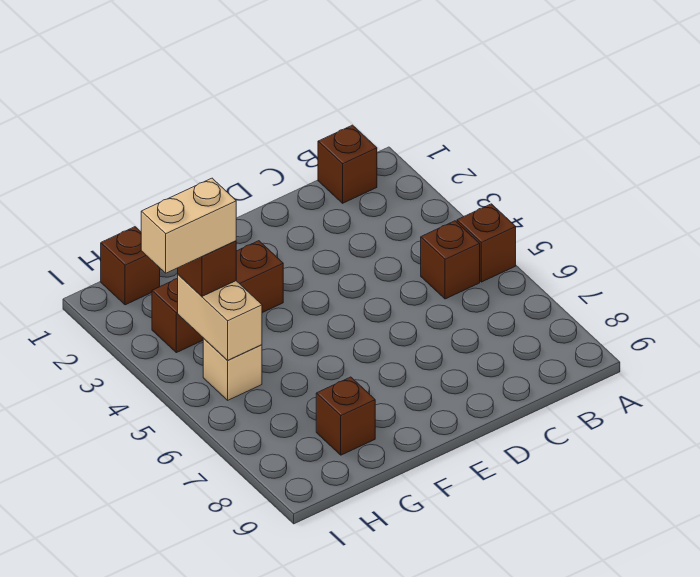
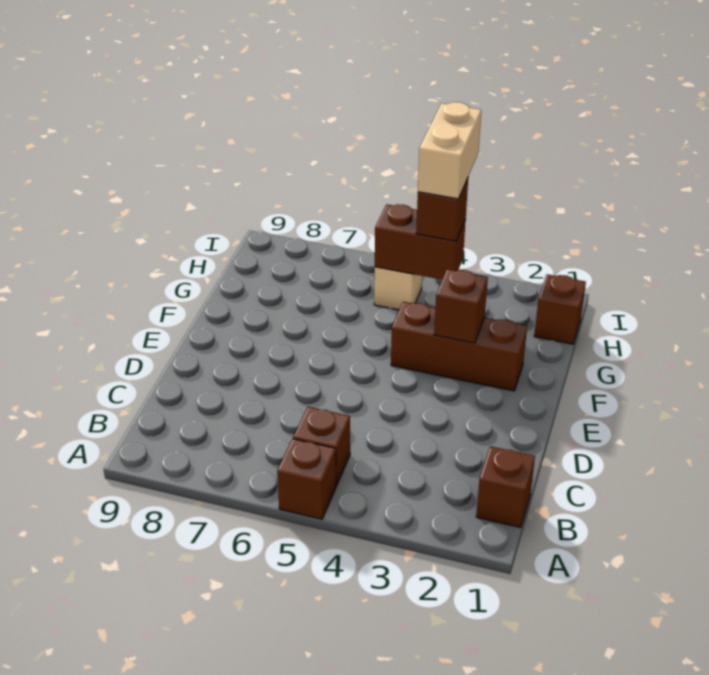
brown brick F3:H3 level 1 -> brown brick F2:F4 level 1
brown brick G8 level 1 -> brown brick F3 level 2
tan brick H4:H5 level 2 -> brown brick H4:H5 level 2

